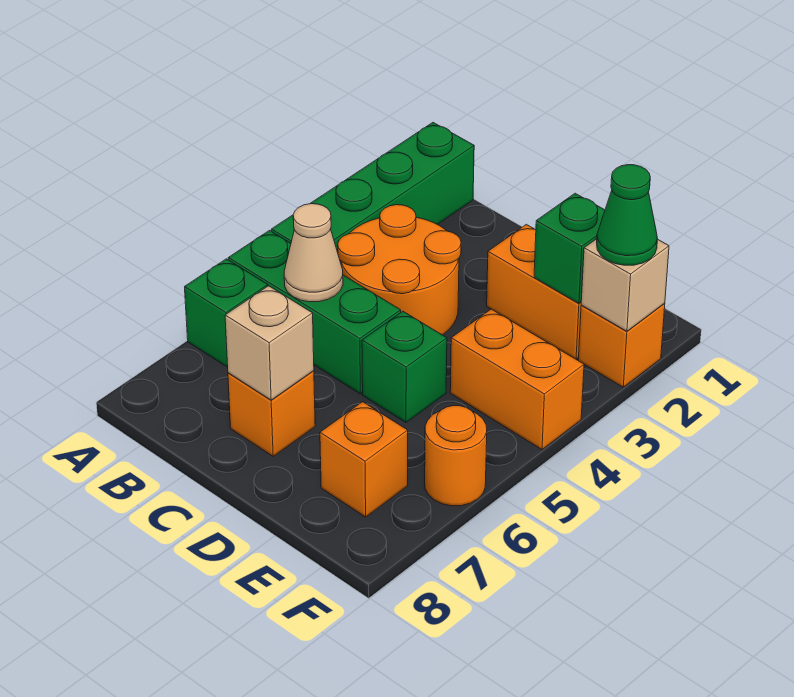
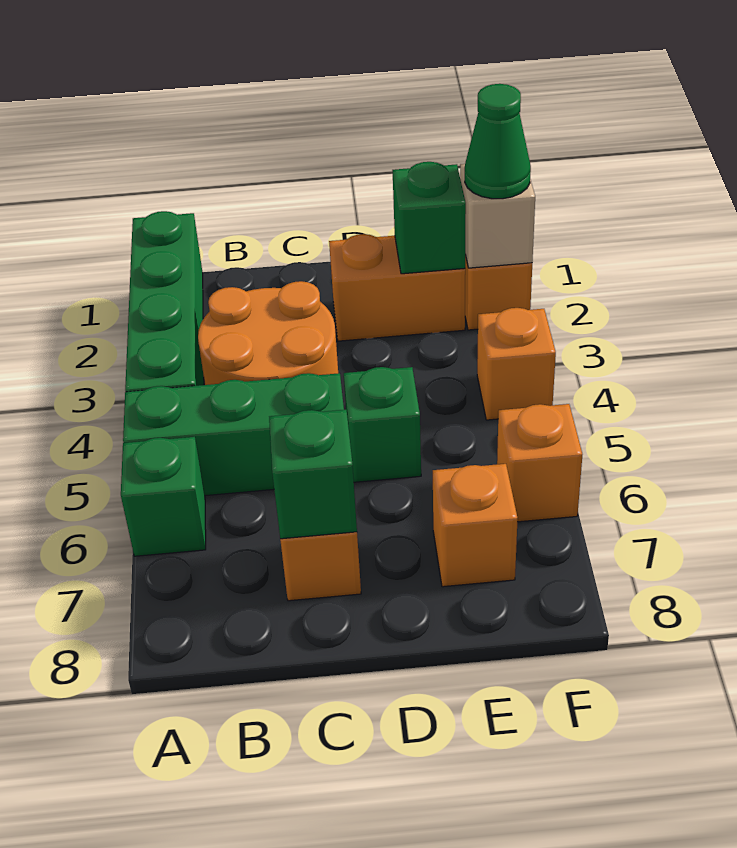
tan cone B5 level 2 -> none
tan brick C7 level 2 -> green brick C7 level 2
orange brick E4:F4 level 1 -> orange brick F4 level 1
orange round brick F6 level 1 -> orange brick F6 level 1

